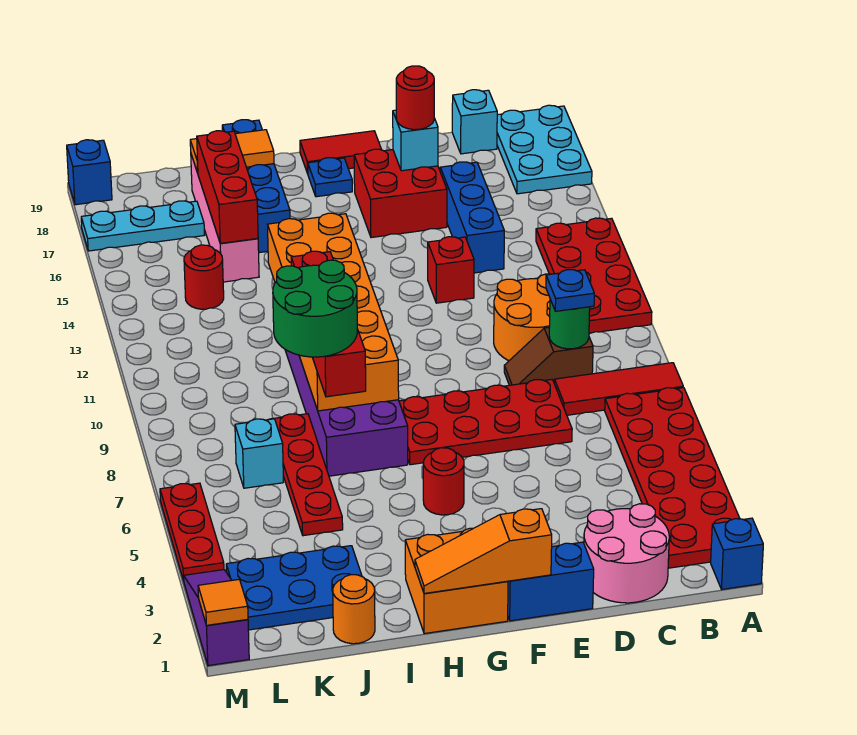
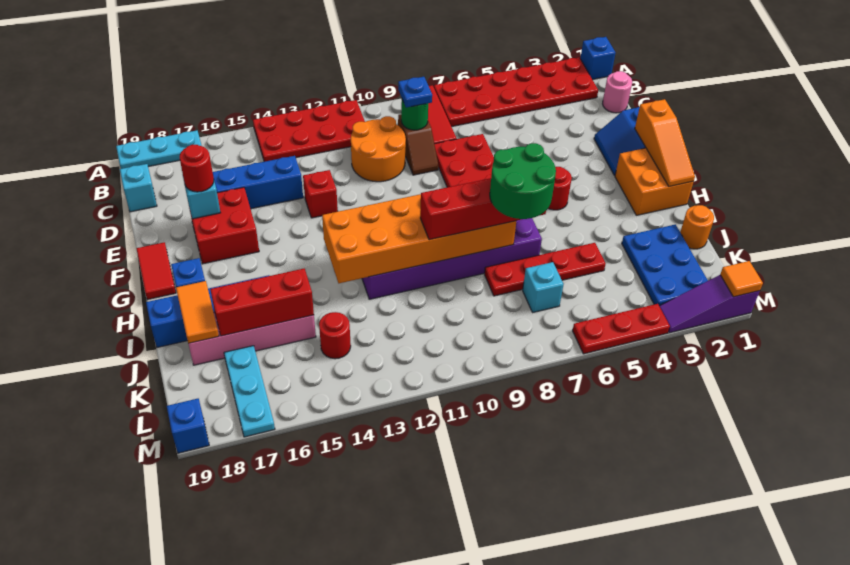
cyan plate A17:B19 level 1 -> cyan plate A17:A19 level 1
pink round brick C1:D2 level 1 -> pink round brick C1 level 1

